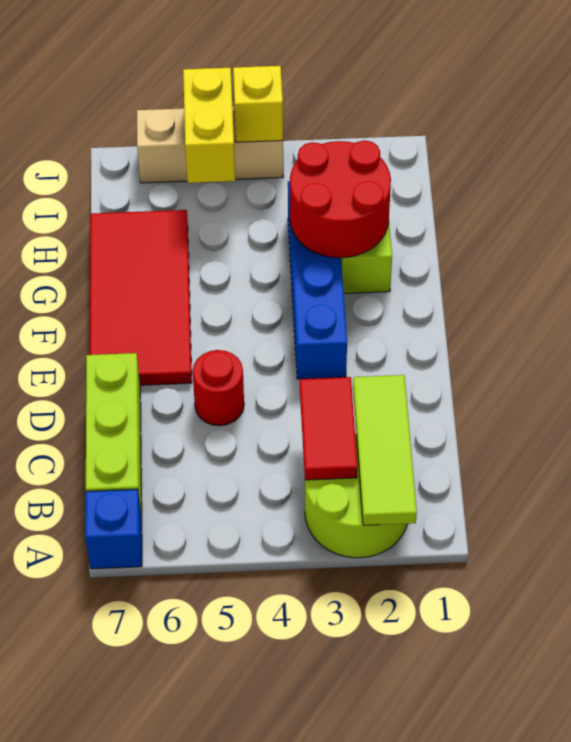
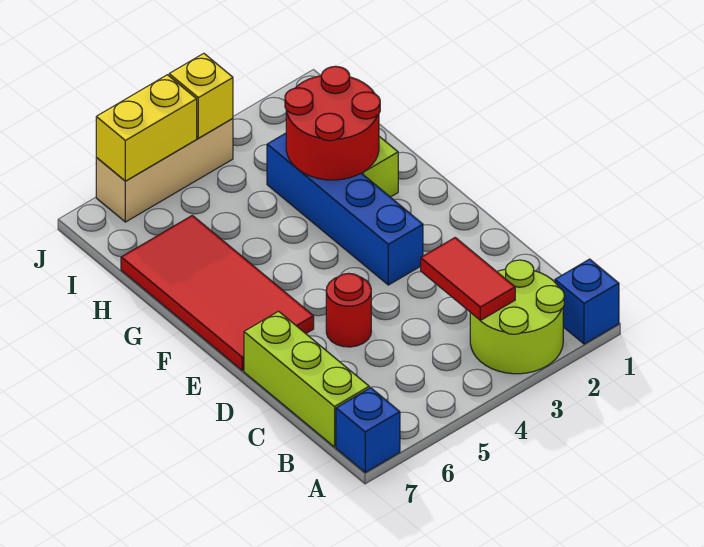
none -> blue brick A1 level 1
lime tile A2:C2 level 2 -> none
yellow brick I5:J5 level 2 -> yellow brick J5:J6 level 2

